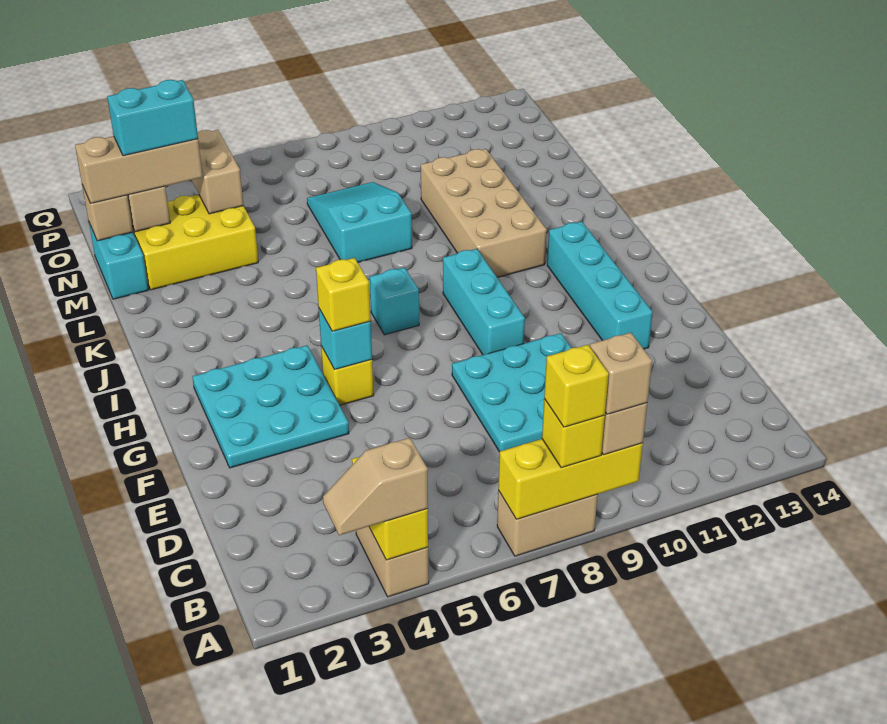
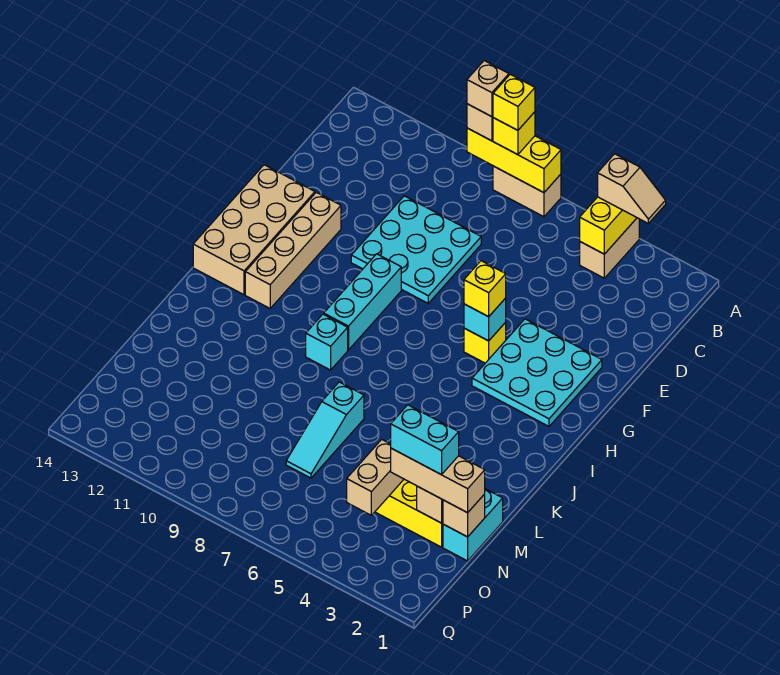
cyan brick F12:I12 level 1 -> tan brick F12:I12 level 1
cyan brick I7 level 1 -> cyan brick J9 level 1
tan brick J10:M11 level 1 -> tan brick F13:I14 level 1
cyan slope L7:N8 level 1 top L -> cyan slope L7:N7 level 1 top L

